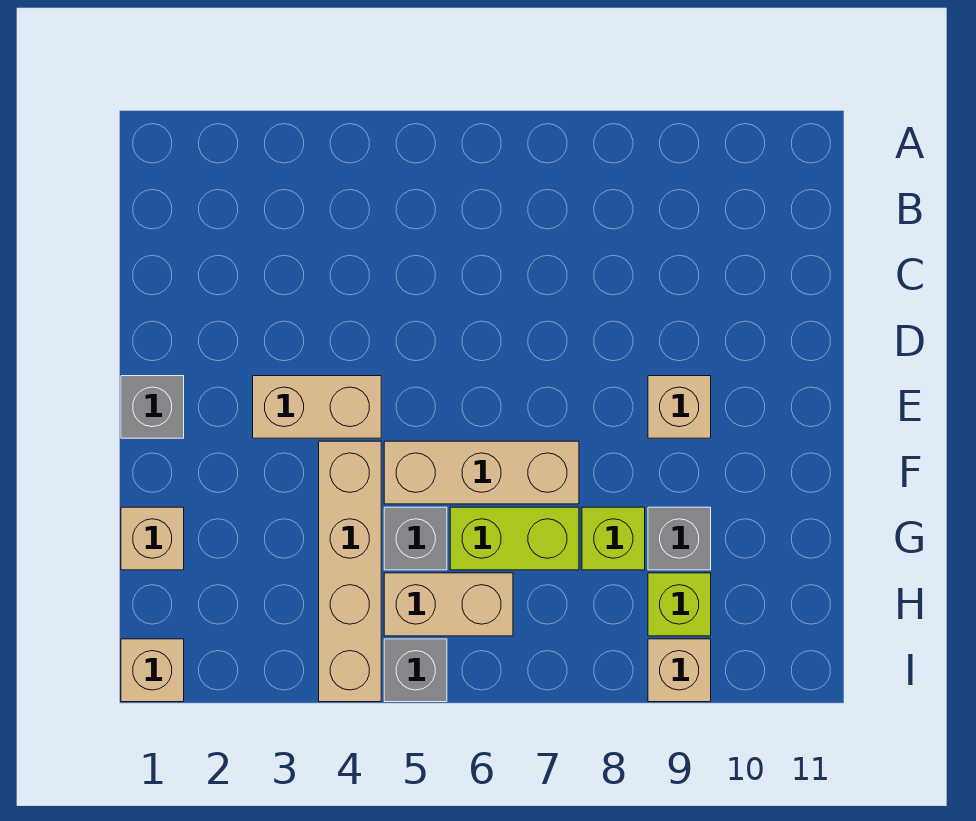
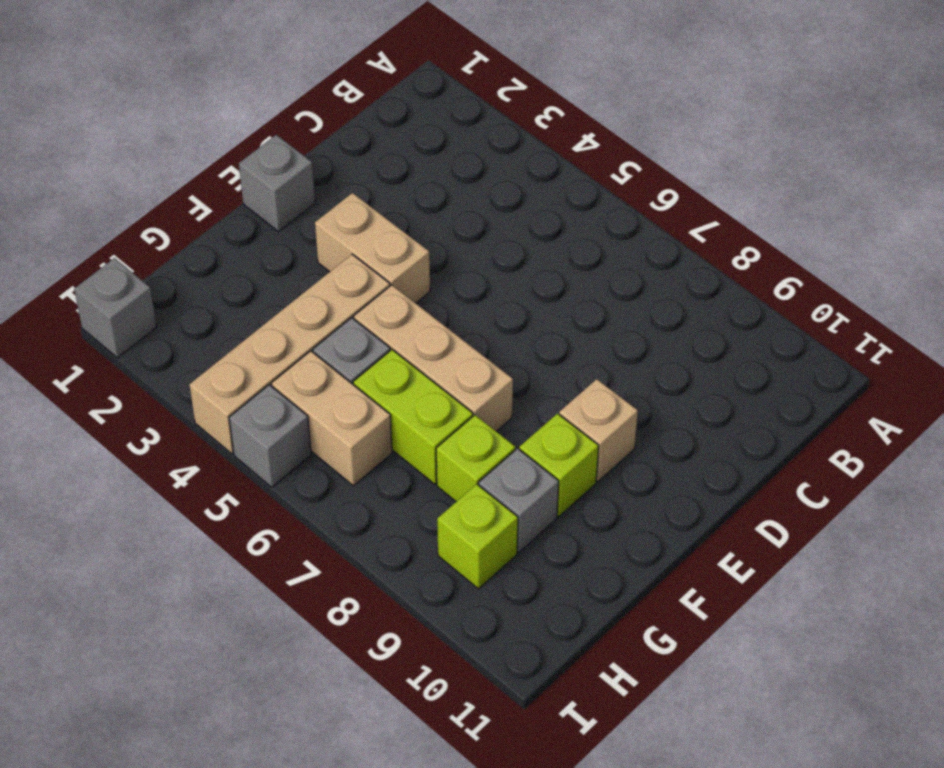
none -> lime brick F9 level 1
tan brick G1 level 1 -> none
tan brick I1 level 1 -> grey brick I1 level 1
tan brick I9 level 1 -> none

